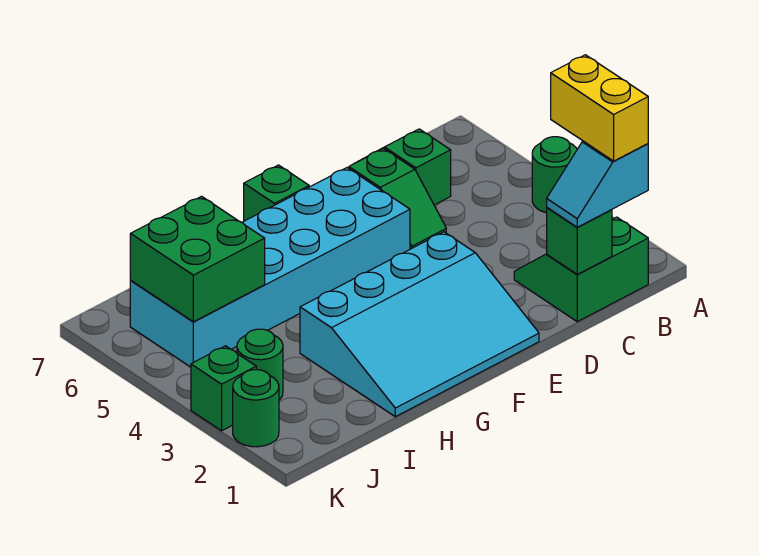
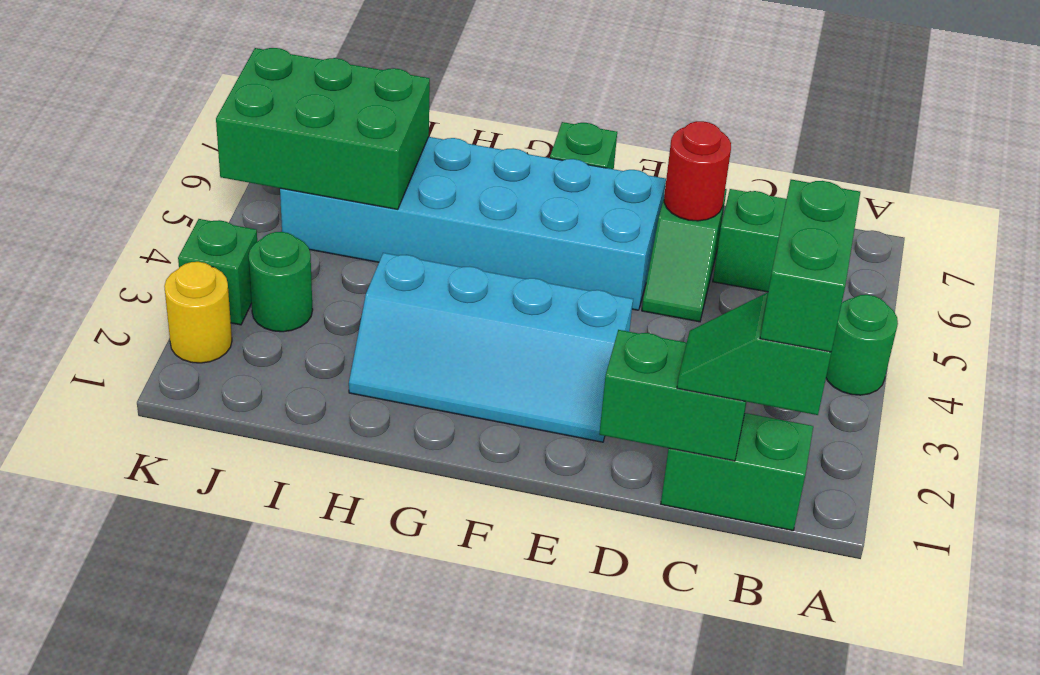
cyan slope B1:C1 level 3 top B -> green slope B1:C1 level 3 top B
yellow brick B1:B2 level 4 -> green brick B1:B2 level 4
green brick C1 level 2 -> green brick C1:D1 level 2
none -> red round brick D6 level 2
cyan slope E1:H3 level 1 top 3 -> cyan slope E2:H3 level 1 top 3
green brick I5:J6 level 2 -> green brick I5:K6 level 2
green round brick K2 level 1 -> yellow round brick K2 level 1

